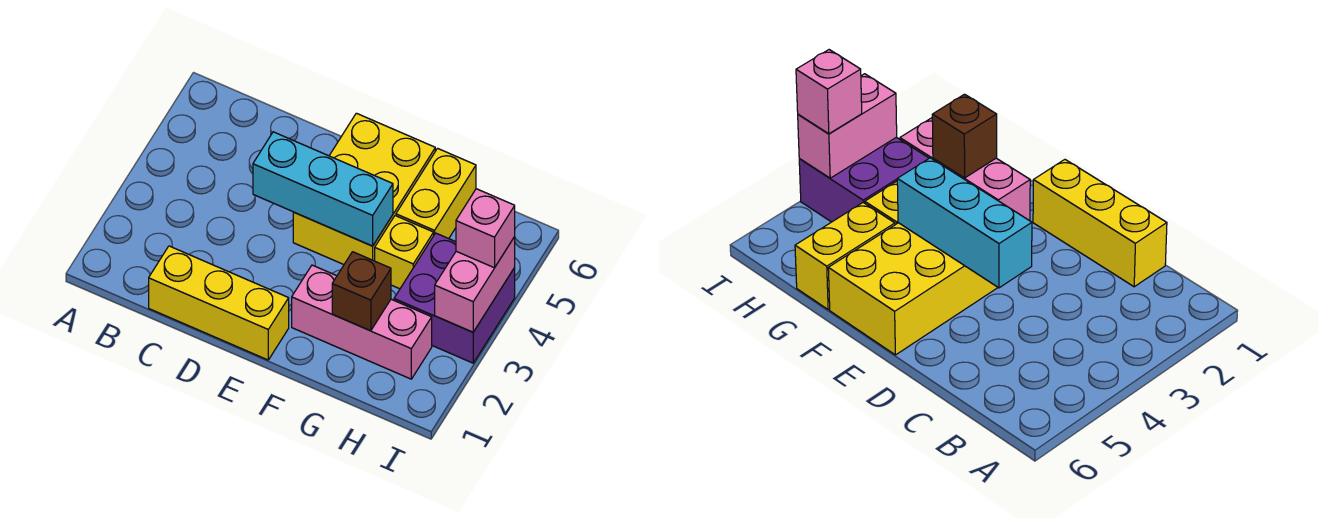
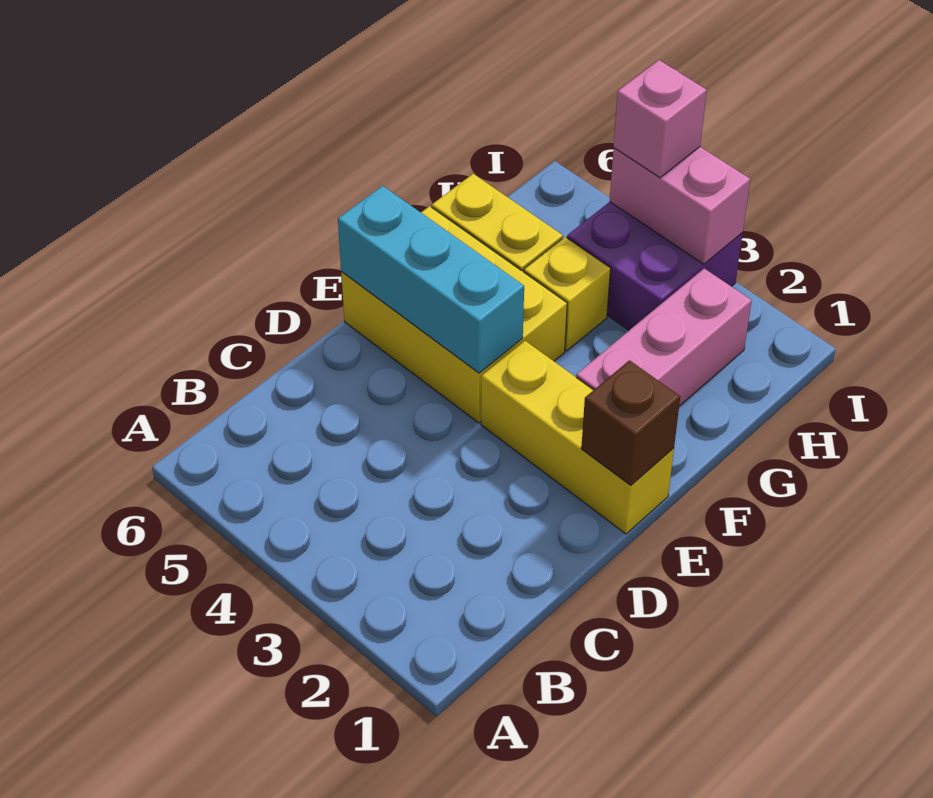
yellow brick C1:E1 level 1 -> yellow brick E1:E3 level 1
cyan brick D4:F4 level 2 -> cyan brick E4:E6 level 2
brown brick G2 level 2 -> brown brick E1 level 2

